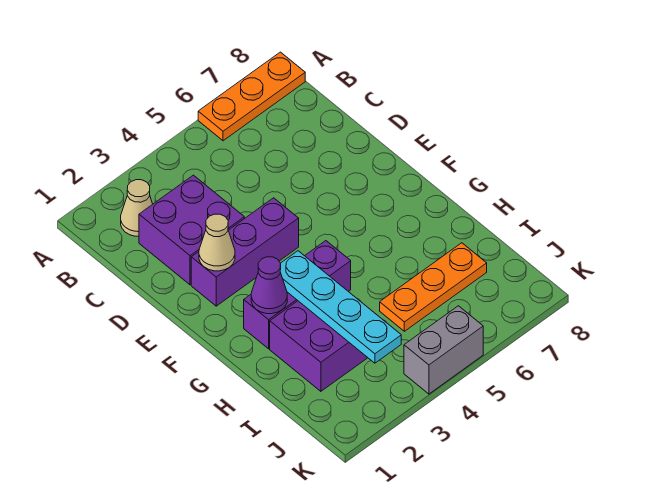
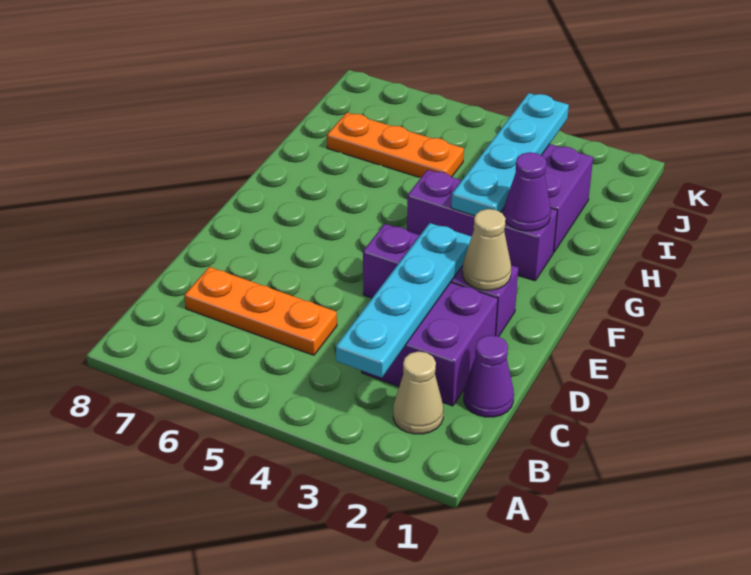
orange plate A6:A8 level 1 -> orange plate C5:C7 level 1
none -> cyan plate B3:E3 level 2
none -> purple cone C1 level 1
grey brick K4:K5 level 1 -> none

